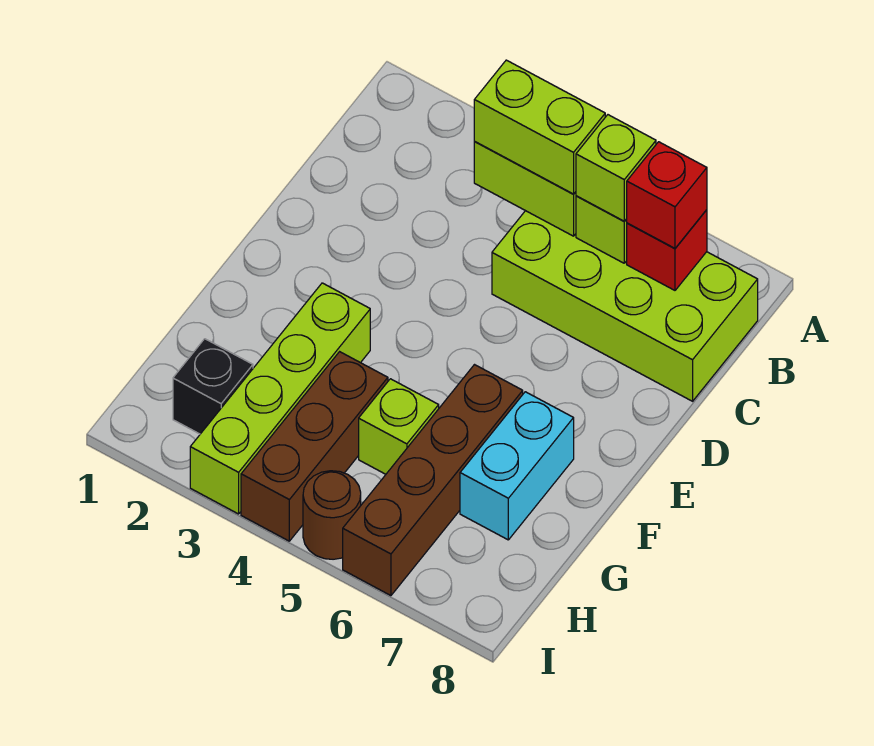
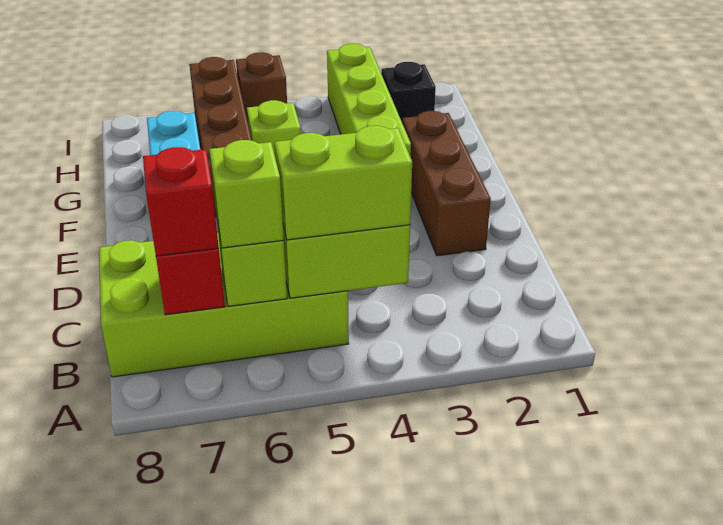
brown brick G4:I4 level 1 -> brown brick D2:F2 level 1
brown round brick I5 level 1 -> brown brick I5 level 1

